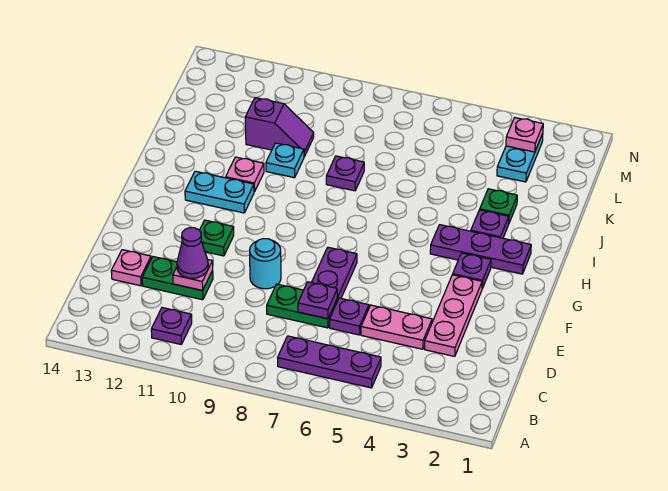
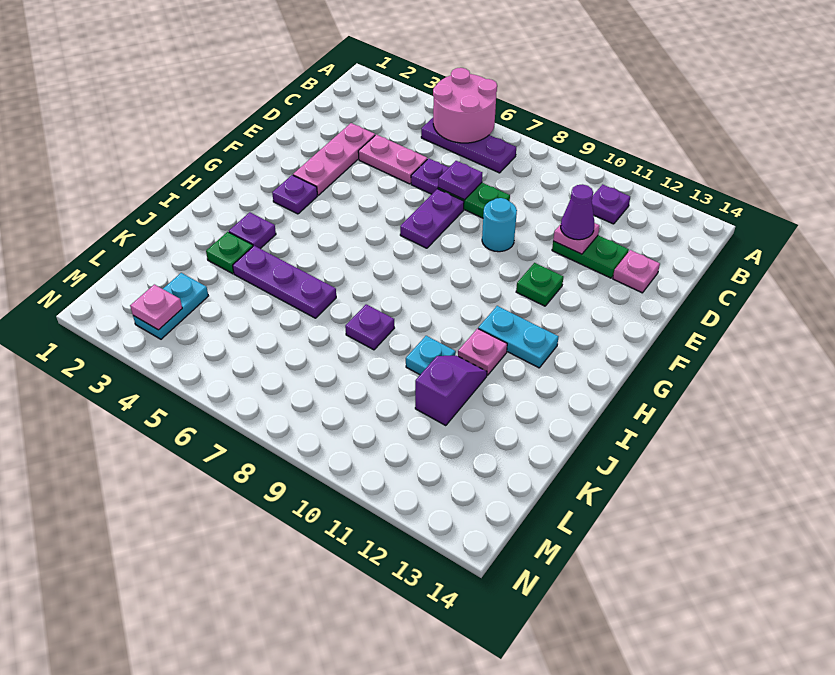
none -> pink round brick A5:B6 level 2
purple plate H2:H4 level 1 -> purple plate J4:J6 level 1
purple slope K10:K11 level 1 top 11 -> purple slope J11:K11 level 1 top K

